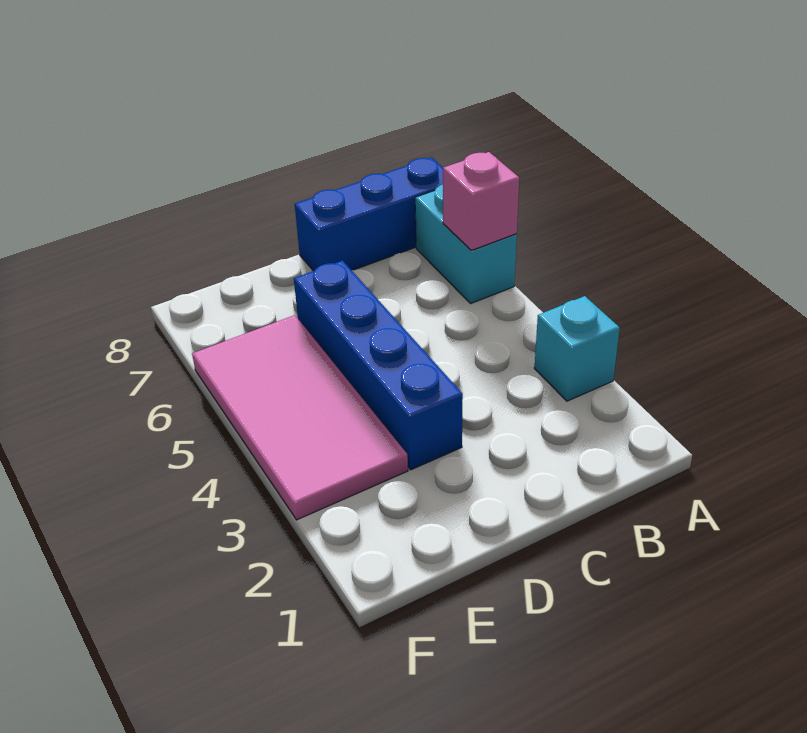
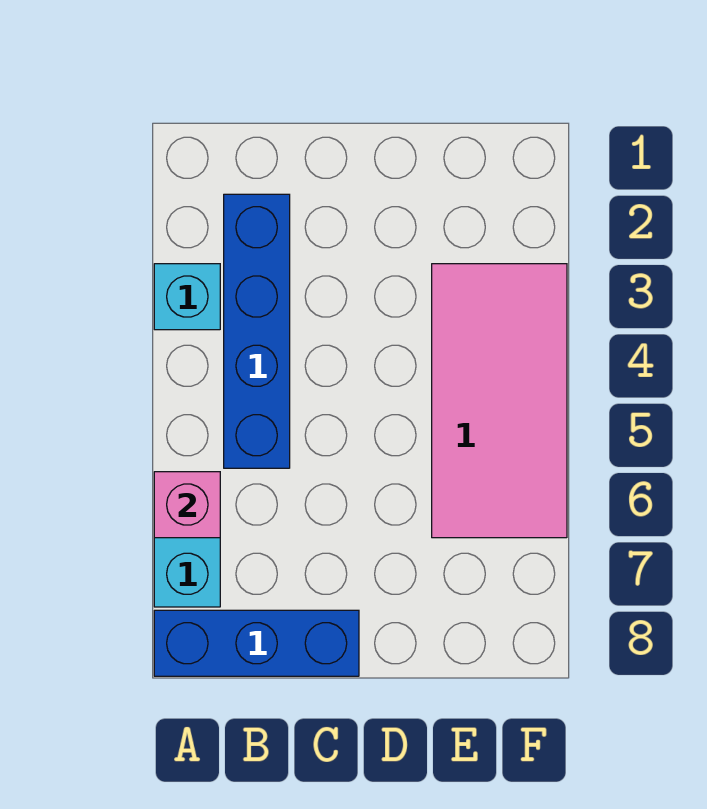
blue brick D3:D6 level 1 -> blue brick B2:B5 level 1

